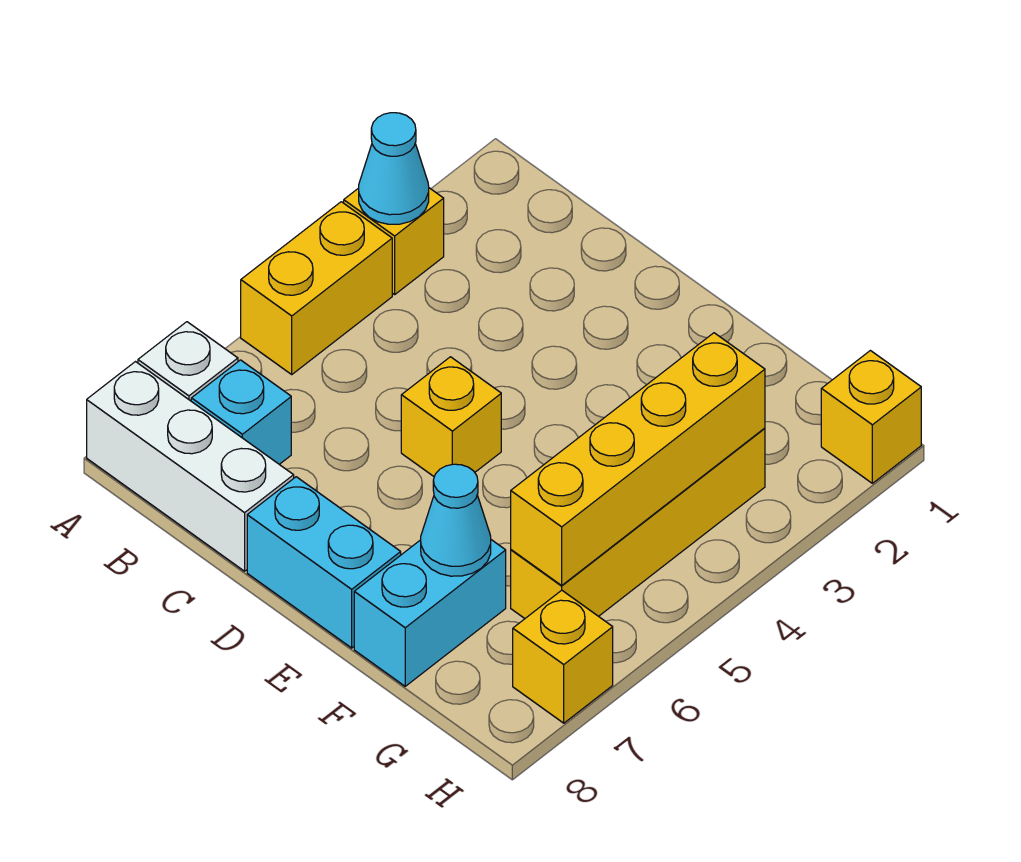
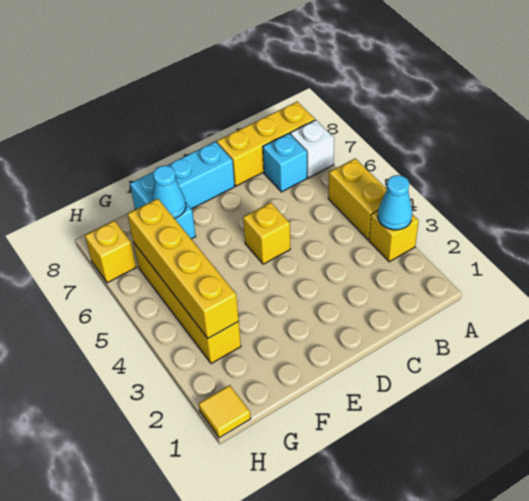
white brick A8:C8 level 1 -> yellow brick A8:C8 level 1
yellow brick H1 level 1 -> yellow tile H1 level 1

